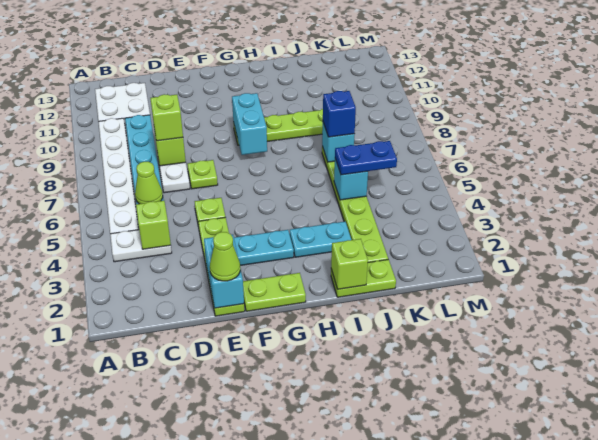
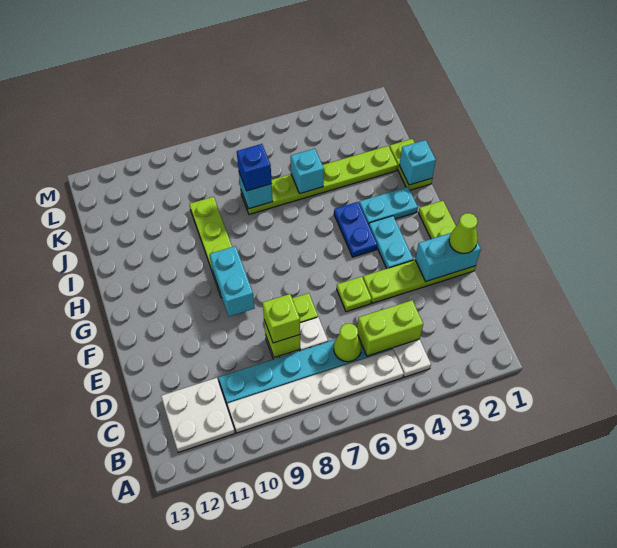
lime brick C4 level 2 -> lime brick C4:C5 level 2
cyan brick G8:G9 level 2 -> cyan brick F9:G9 level 2
cyan plate H3:I3 level 1 -> cyan plate H2:H3 level 1
lime brick I1 level 2 -> cyan brick I1 level 2
blue plate J5:K5 level 3 -> blue plate G4:H4 level 1

